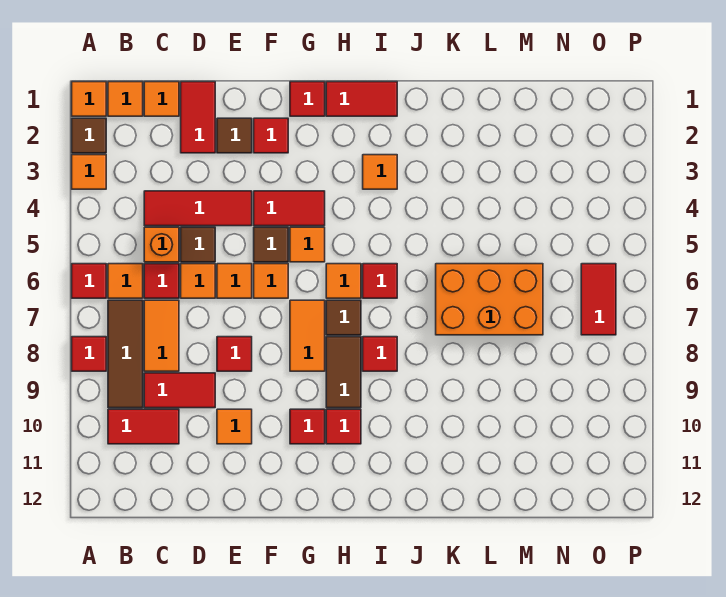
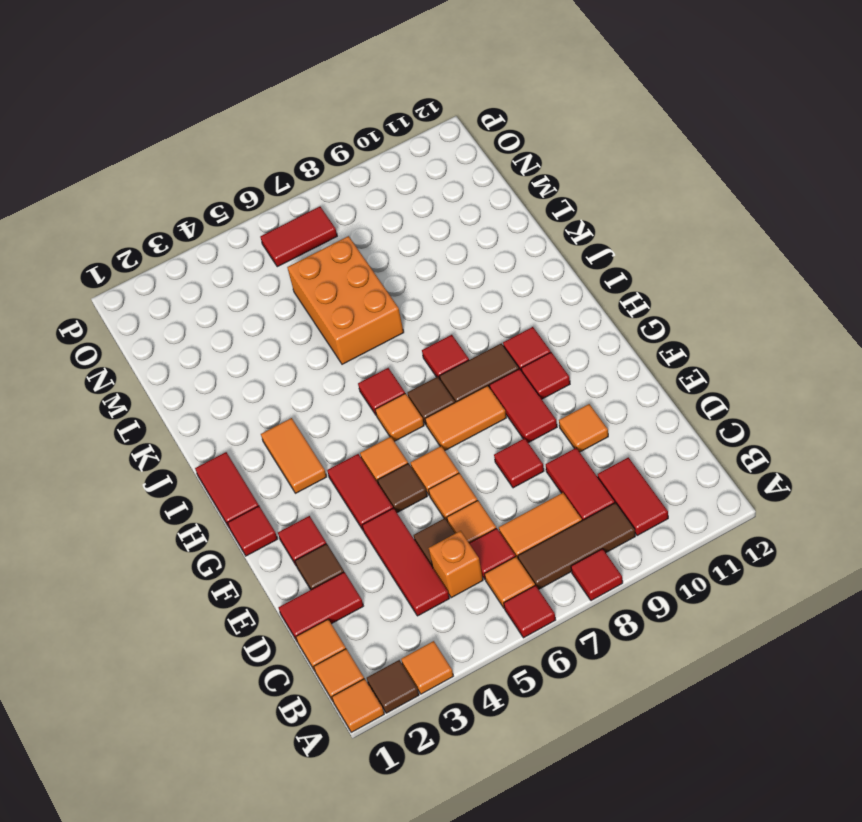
none -> red tile F9:G9 level 1
orange tile I3 level 1 -> orange tile H3:I3 level 1

